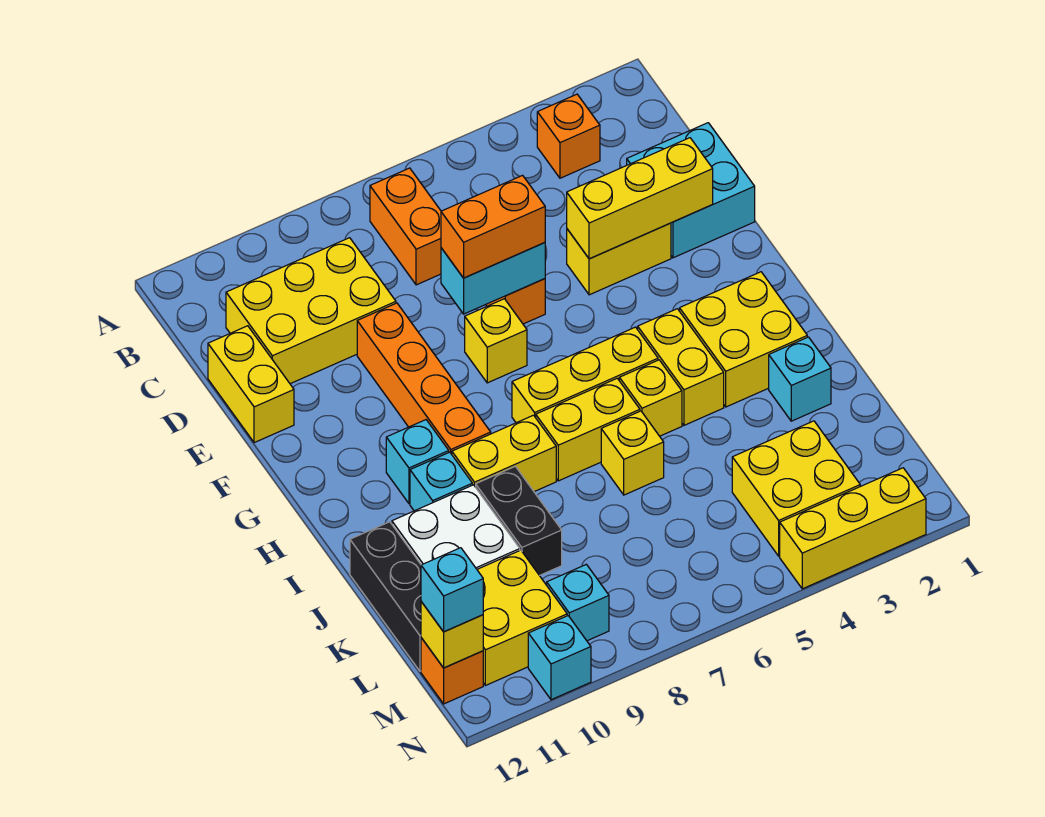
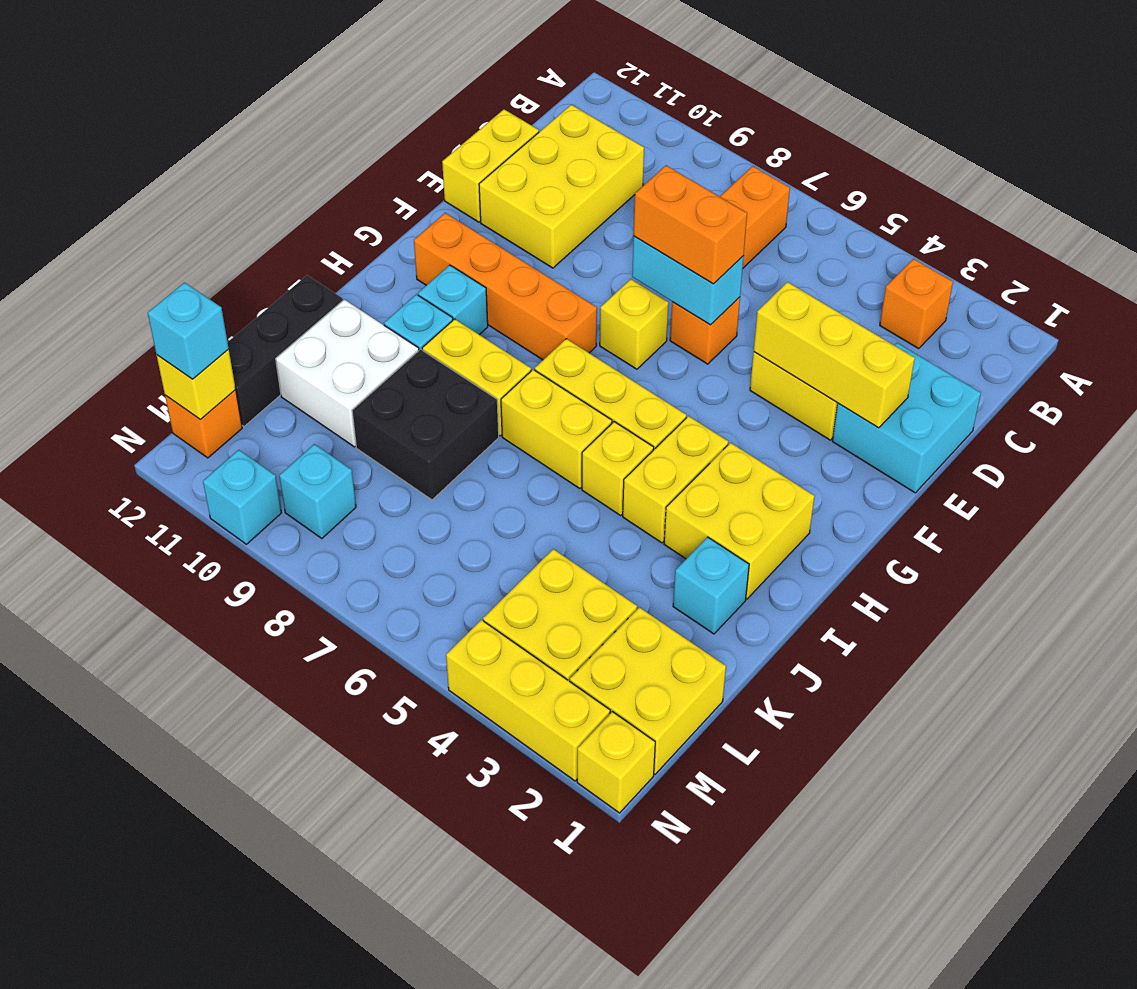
yellow brick C9:D11 level 1 -> yellow brick C10:E11 level 1
orange brick E9:H9 level 1 -> orange brick G8:G11 level 1
yellow brick J6 level 1 -> yellow brick N1 level 1
black brick J9:K9 level 1 -> black brick J8:K9 level 1
yellow brick L10:M11 level 1 -> yellow brick L1:M2 level 1

